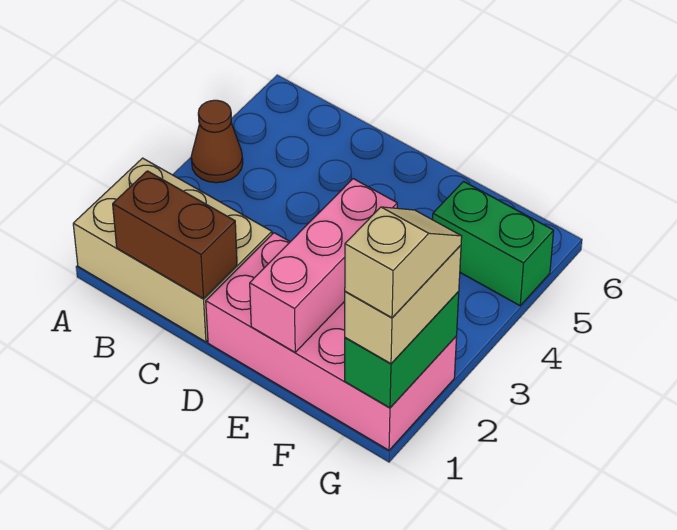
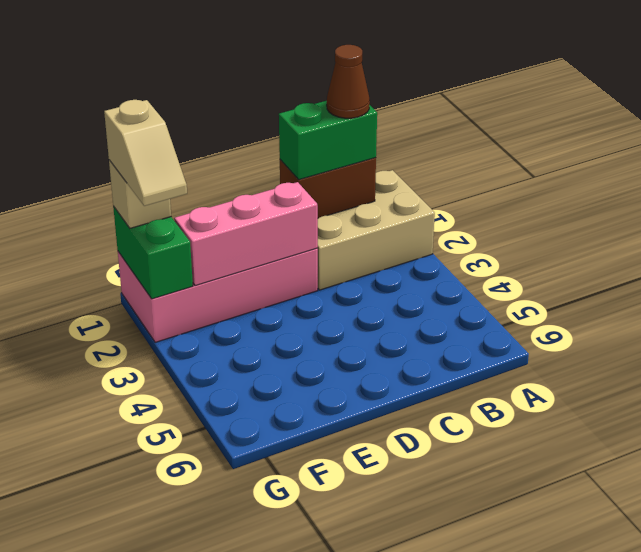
brown cone A4 level 1 -> brown cone B1 level 4
pink brick E1:E3 level 2 -> pink brick D2:F2 level 2
green brick F5:G5 level 1 -> green brick B1:C1 level 3
tan brick G1:G2 level 3 -> tan brick G1 level 3

